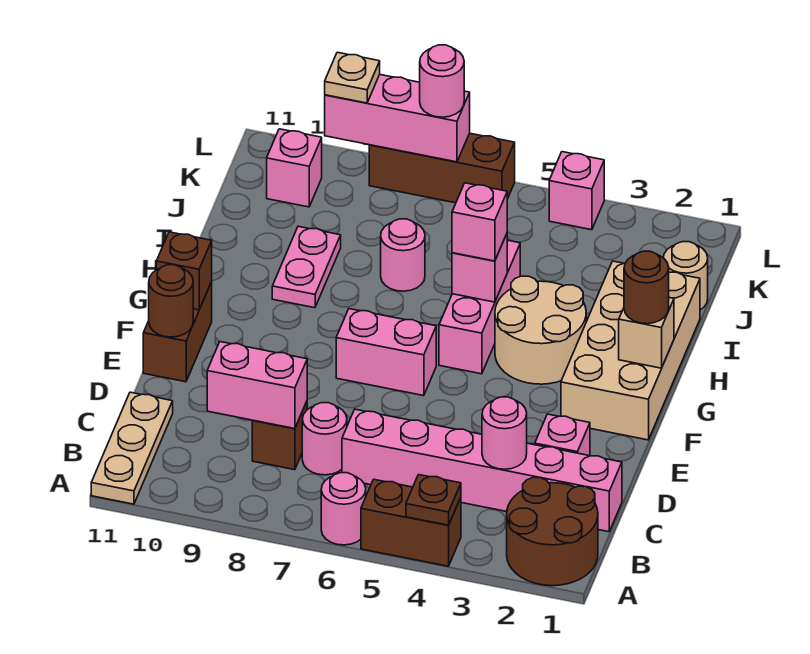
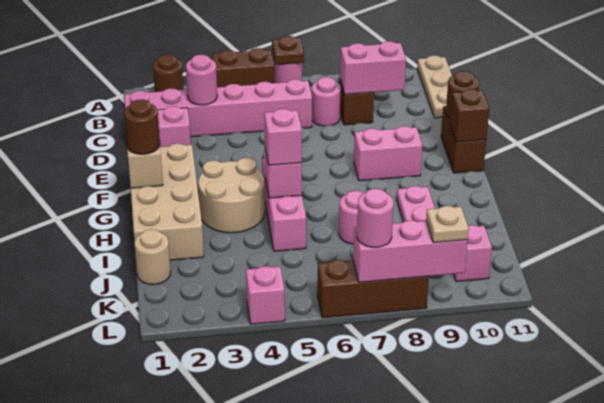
brown round brick A1:B2 level 1 -> brown round brick A2 level 1
brown plate A4 level 2 -> brown plate A6 level 2
pink brick F6:F7 level 1 -> pink brick F8:F9 level 1

